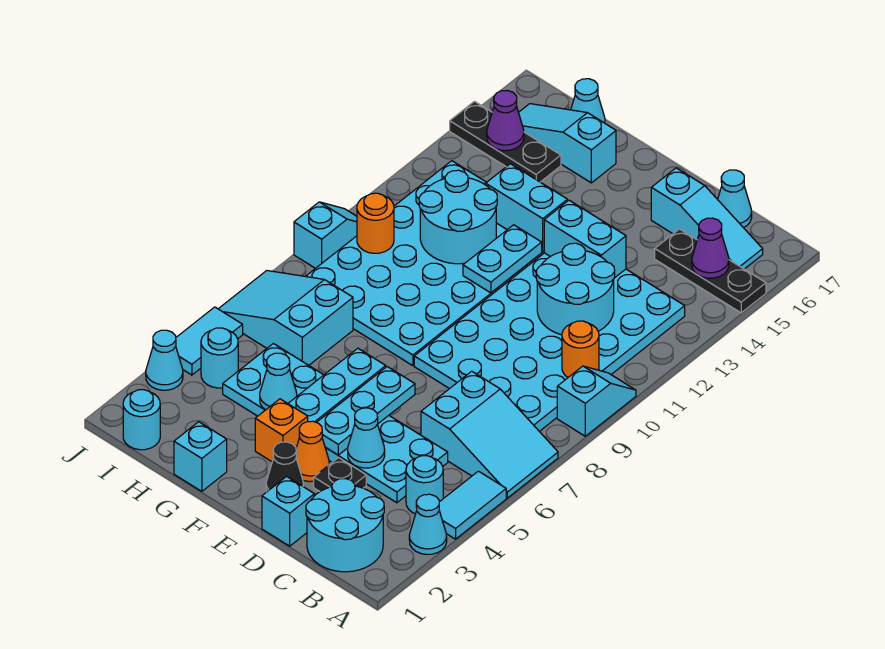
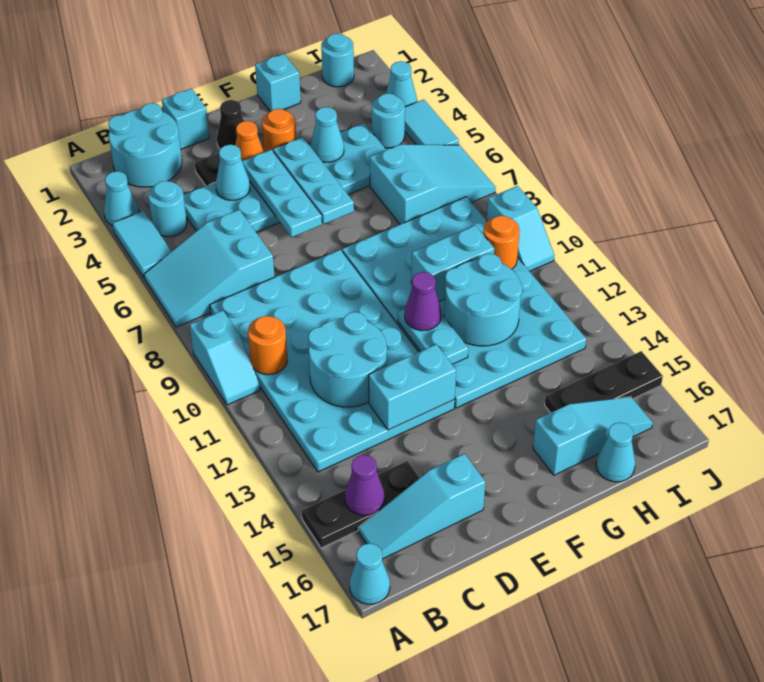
cyan cone C17 level 1 -> cyan cone A17 level 1
orange brick F3 level 1 -> orange round brick F3 level 1
cyan brick F13:G13 level 2 -> cyan brick G10:H10 level 2
purple cone I15 level 2 -> purple cone F11 level 3

